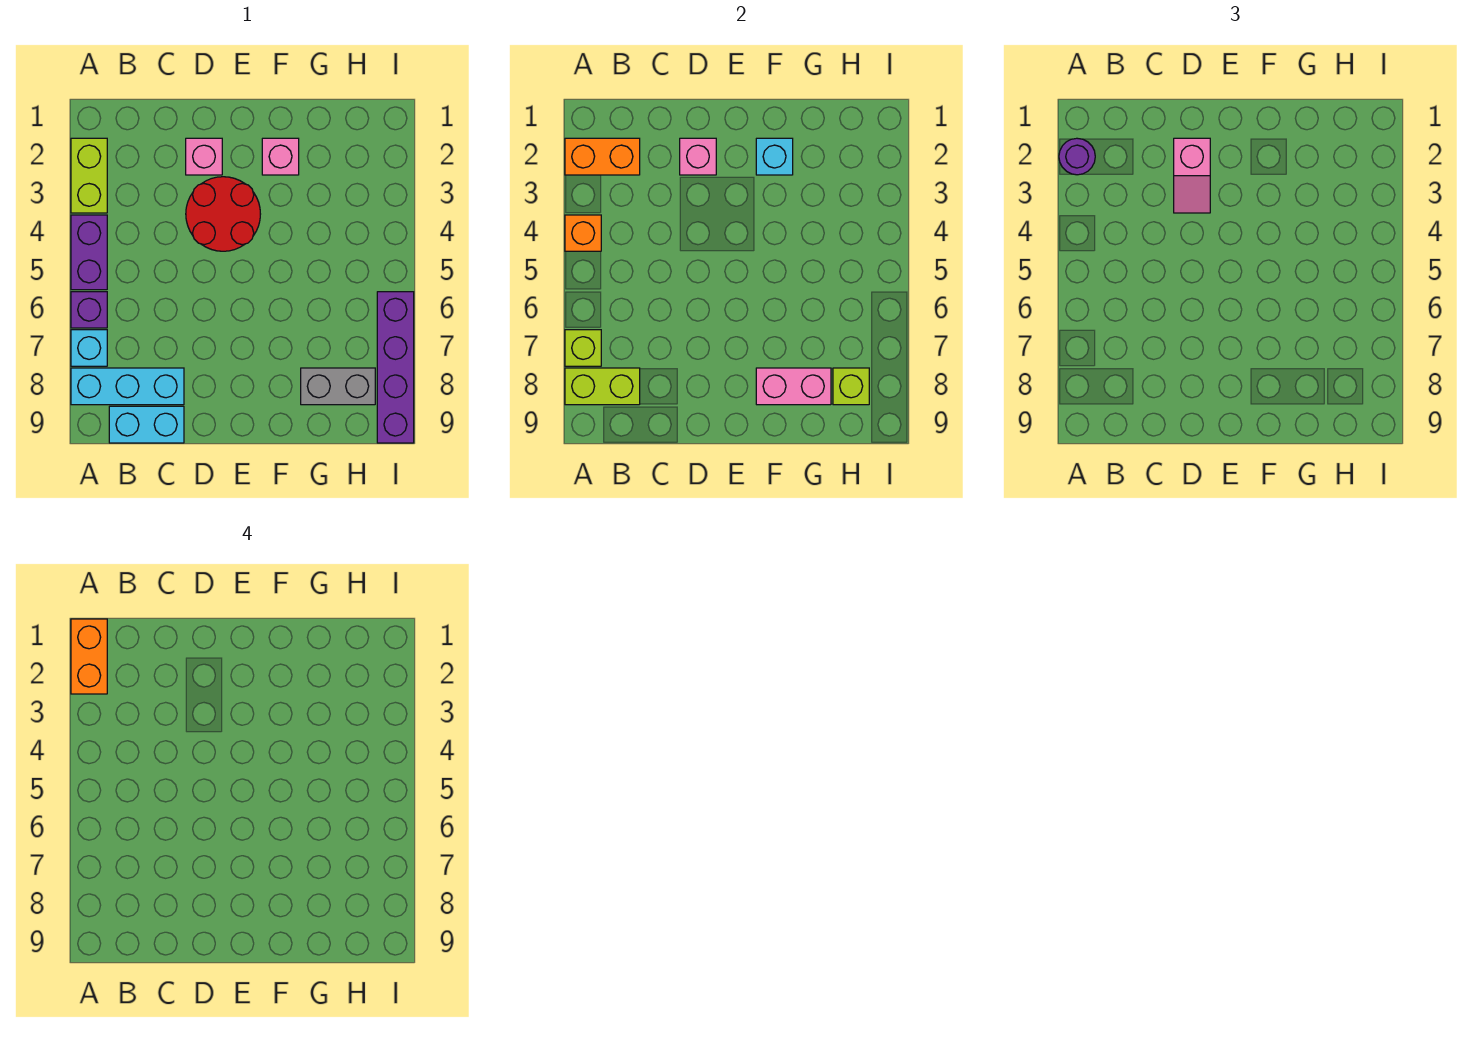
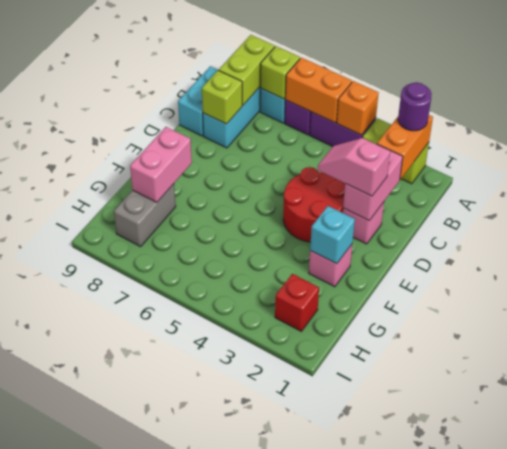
orange brick A1:A2 level 4 -> orange brick A5:A6 level 2
pink brick D2 level 2 -> pink brick C2:D2 level 2
none -> red brick H2 level 1
lime brick H8 level 2 -> lime brick C8 level 2
purple brick I6:I9 level 1 -> none

